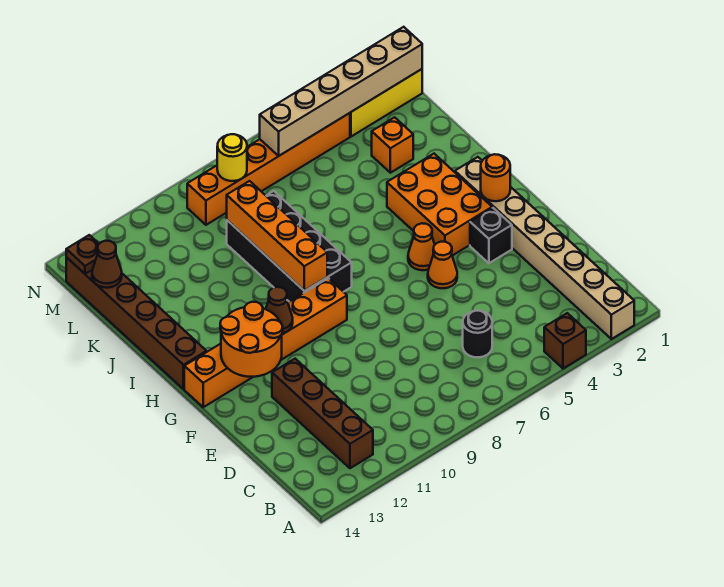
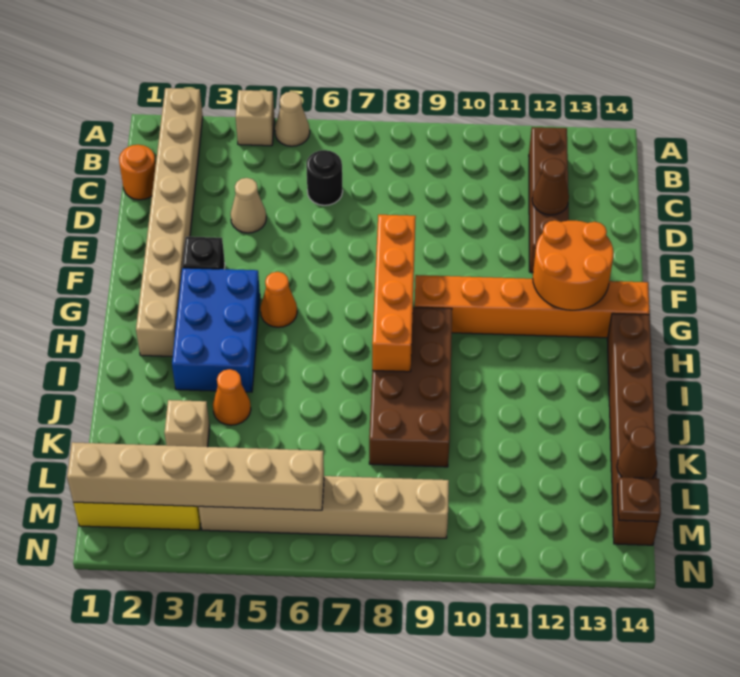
brown brick A4 level 1 -> tan brick A4 level 1
none -> tan cone A5 level 1
none -> tan cone D4 level 1
orange cone F5 level 1 -> orange cone J4 level 1
orange round brick G2 level 2 -> orange round brick C1 level 1
orange brick G3:I4 level 1 -> blue brick G3:I4 level 1
brown cone G11 level 2 -> brown cone D12 level 2
black brick H8:K9 level 1 -> brown brick H8:K9 level 1
orange brick H9:K9 level 2 -> orange brick F8:I8 level 2
orange brick K3 level 1 -> tan brick K3 level 1
orange brick M4:M9 level 1 -> tan brick M4:M9 level 1
yellow round brick M8 level 2 -> none

